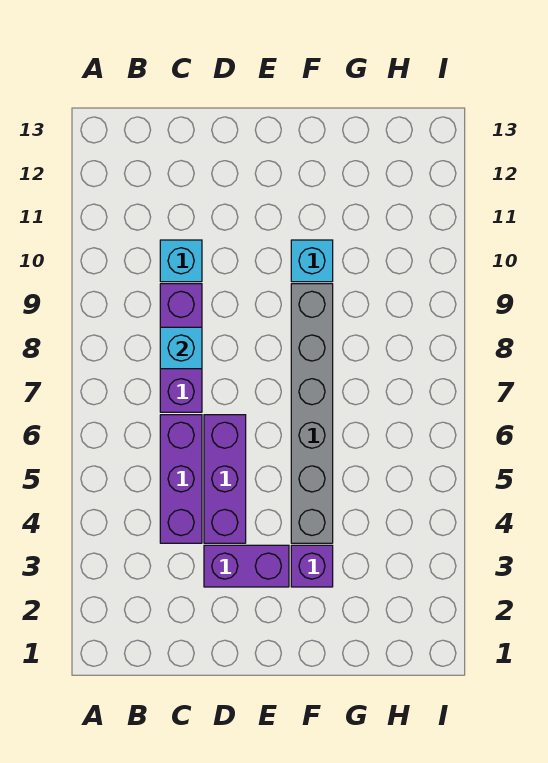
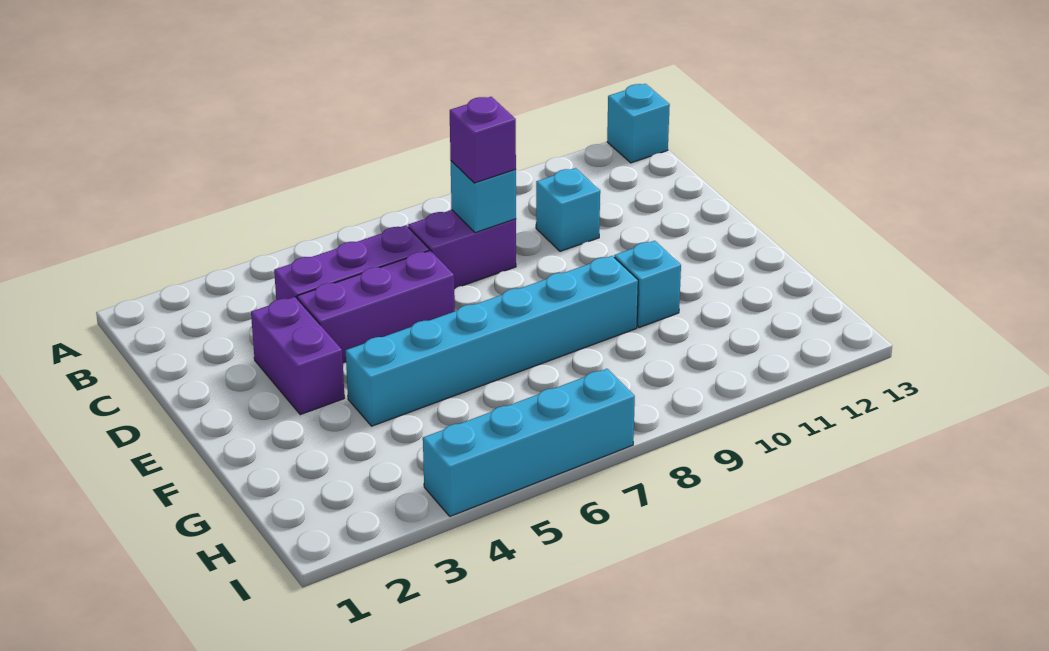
none -> cyan brick A13 level 1
purple brick C7:C9 level 1 -> purple brick C7:C8 level 1
purple brick F3 level 1 -> purple brick C8 level 3
grey brick F4:F9 level 1 -> cyan brick F4:F9 level 1
none -> cyan brick I4:I7 level 1

